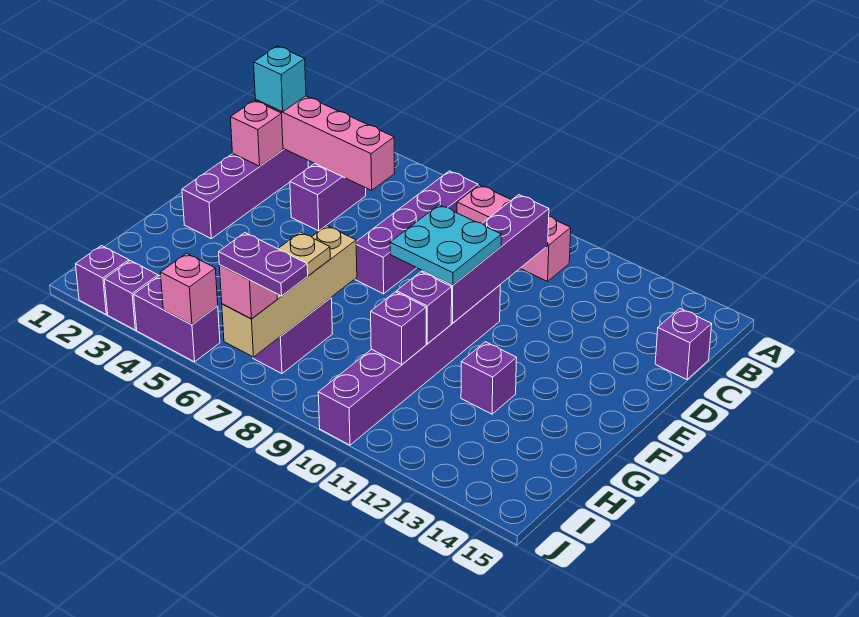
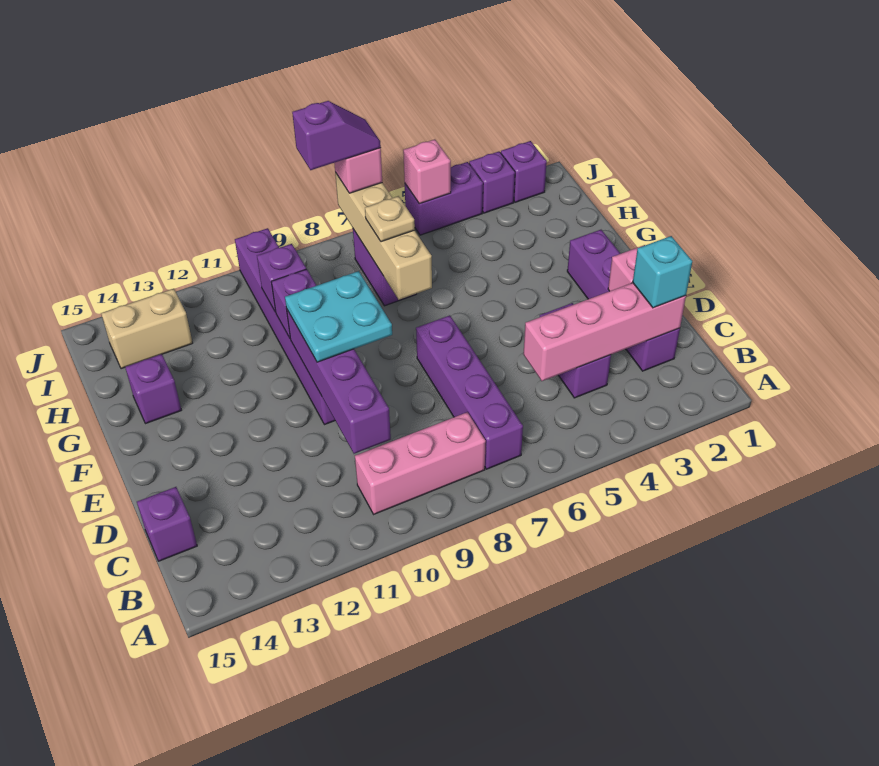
purple brick G12 level 1 -> purple brick G14 level 1
none -> tan brick I13:I14 level 1
purple plate J7:J8 level 4 -> purple slope J7:J8 level 4 top 8

